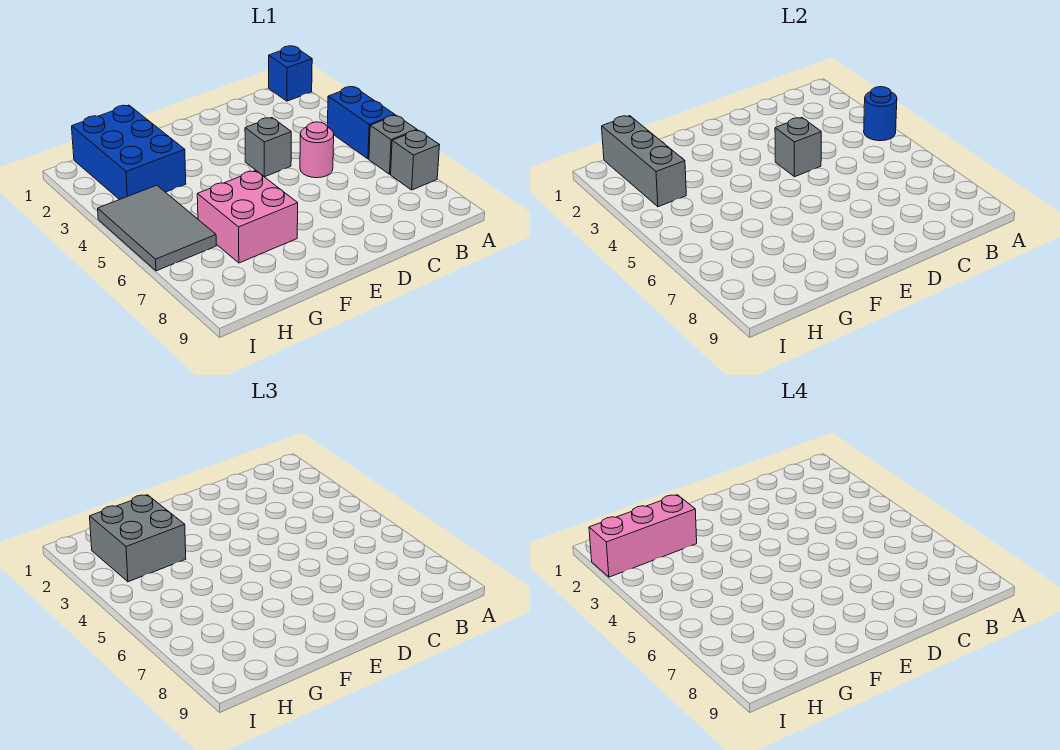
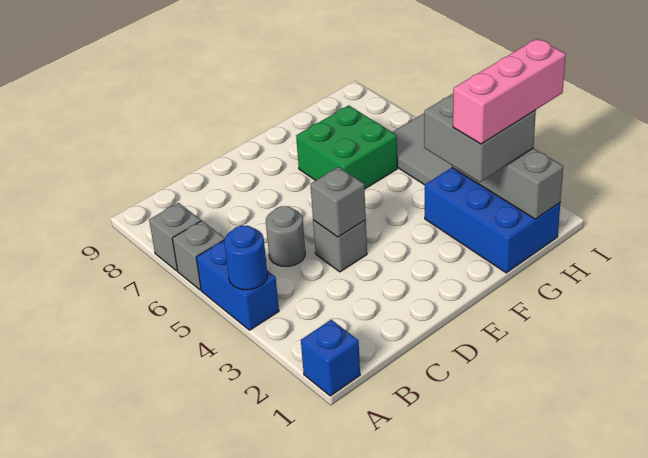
pink round brick C5 level 1 -> grey round brick C5 level 1
pink brick F6:G7 level 1 -> green brick F6:G7 level 1

